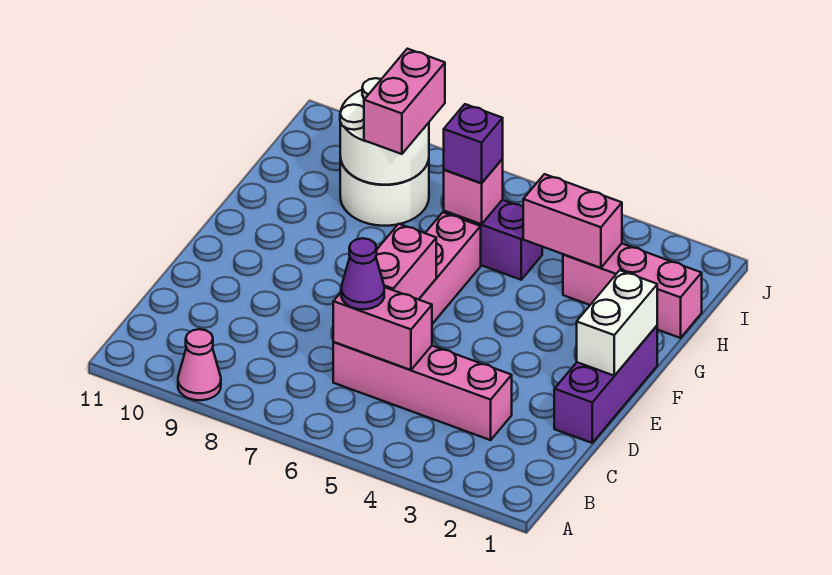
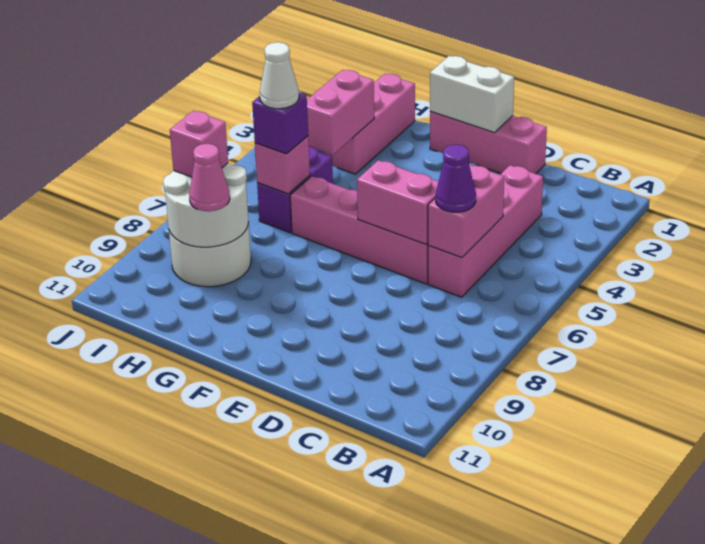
pink cone A9 level 1 -> pink cone H9 level 3
purple brick D1:F1 level 1 -> pink brick D1:F1 level 1
none -> white cone H6 level 4
pink brick H8:I8 level 3 -> pink brick I8 level 3

